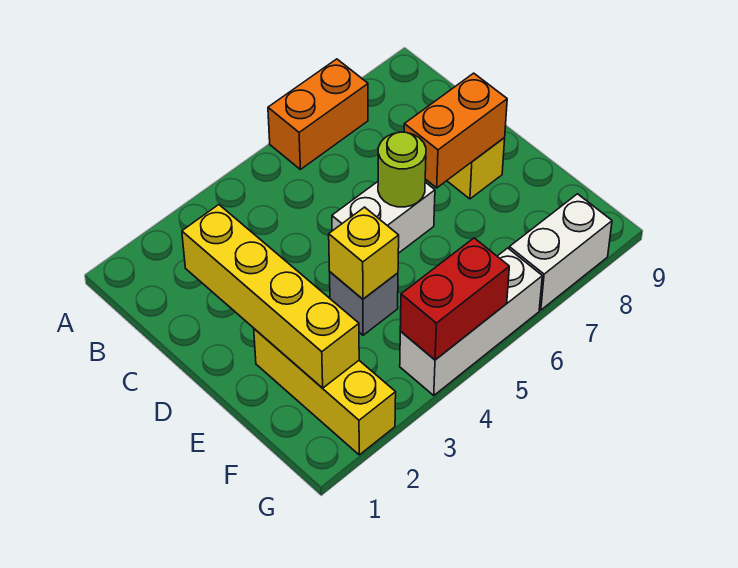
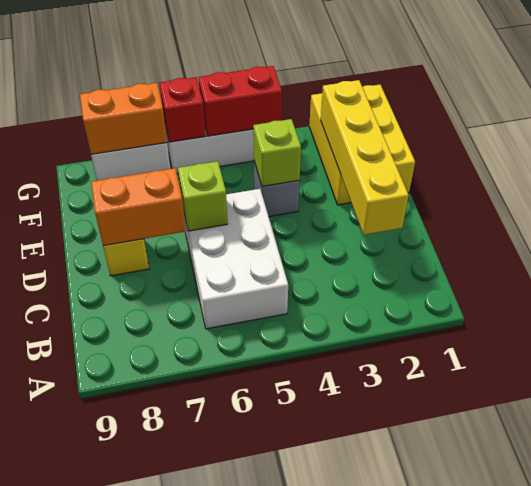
orange brick A6:A7 level 1 -> orange brick G7:G8 level 2
white brick D5:D6 level 1 -> white brick B5:D6 level 1
lime round brick D6 level 2 -> lime brick D6 level 2
yellow brick E2:G2 level 1 -> yellow brick E1:G2 level 1
yellow brick E4 level 2 -> lime brick E4 level 2
none -> red brick G6 level 2

